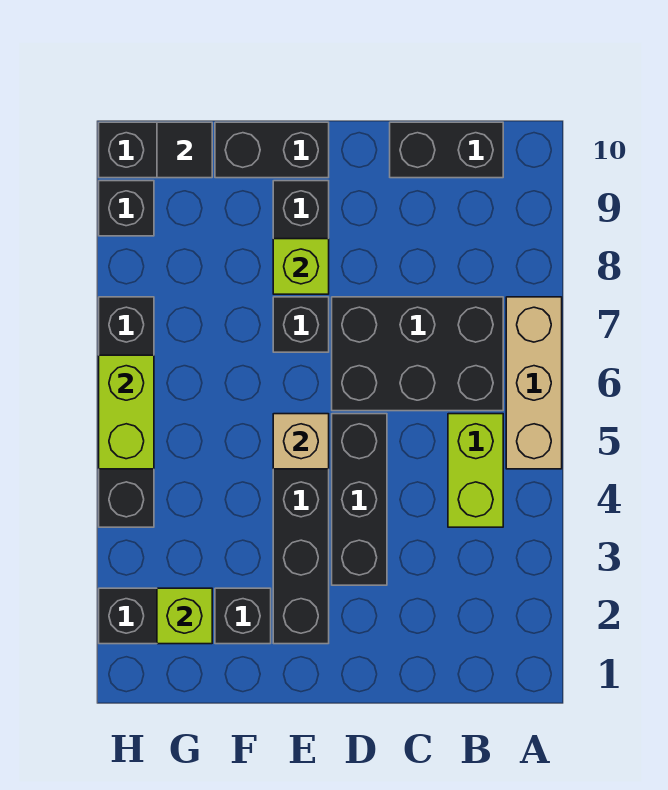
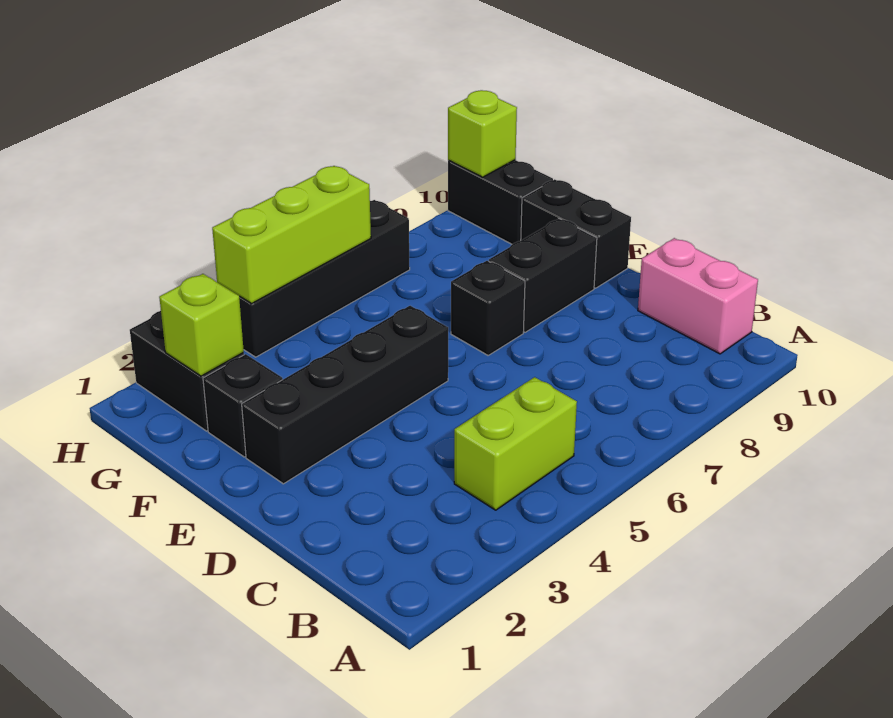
tan brick A5:A7 level 1 -> none
black brick B6:D7 level 1 -> none
black brick B10:C10 level 1 -> pink brick B10:C10 level 1
black brick D3:D5 level 1 -> none
tan brick E5 level 2 -> none
lime brick E8 level 2 -> lime brick H10 level 2
black tile G10 level 2 -> none
lime brick H5:H6 level 2 -> lime brick H4:H6 level 2
black brick H9 level 1 -> none

